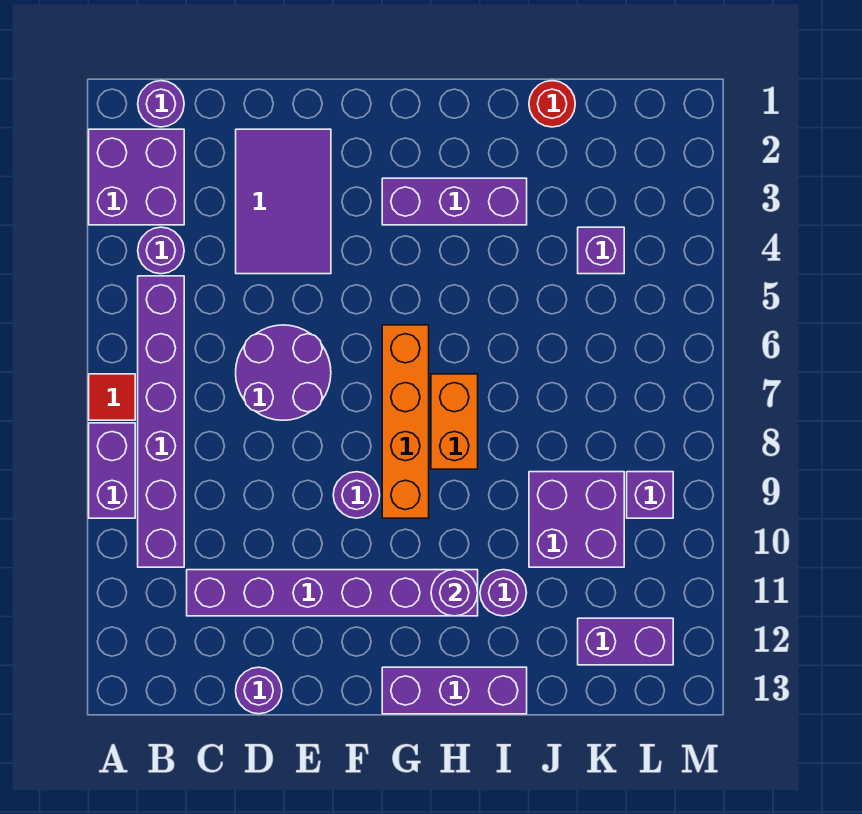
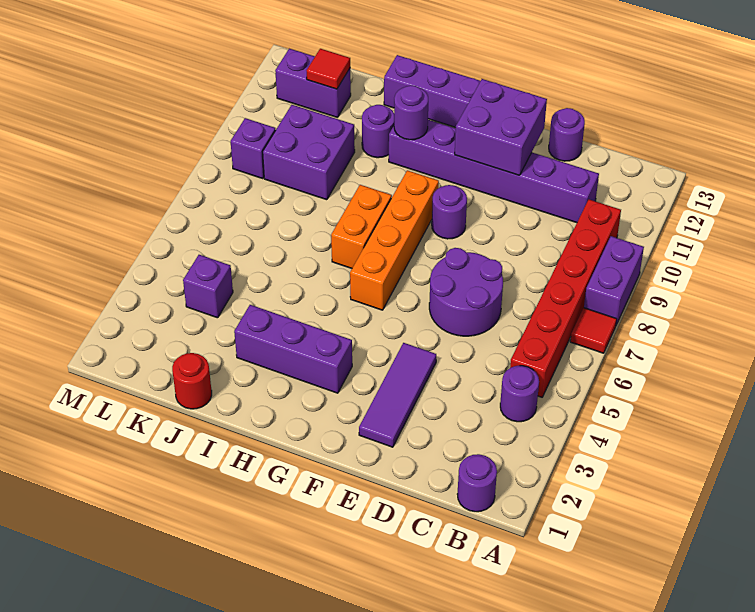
purple brick A2:B3 level 1 -> purple brick E11:F12 level 2
purple brick B5:B10 level 1 -> red brick B5:B10 level 1
purple tile D2:E4 level 1 -> purple tile E2:E4 level 1
none -> red tile K12 level 2

